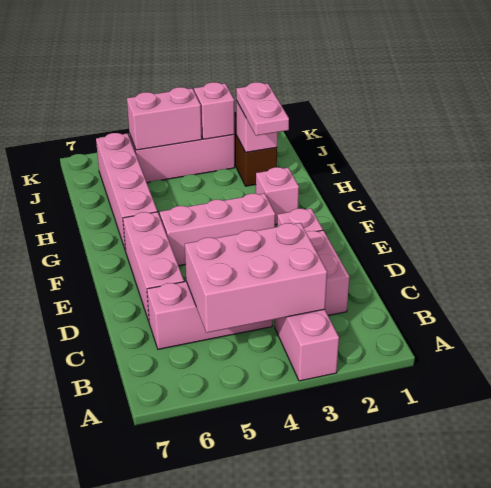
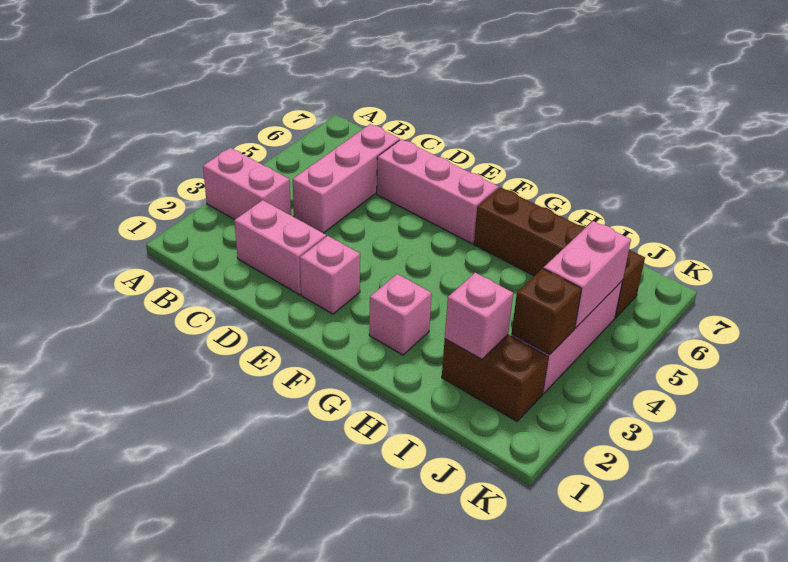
pink brick B3:C5 level 2 -> none
pink brick F3:F5 level 1 -> none
pink brick G6:J6 level 1 -> brown brick G6:J6 level 1
pink plate H2:I2 level 3 -> none
pink brick J3 level 2 -> brown brick J3 level 2

